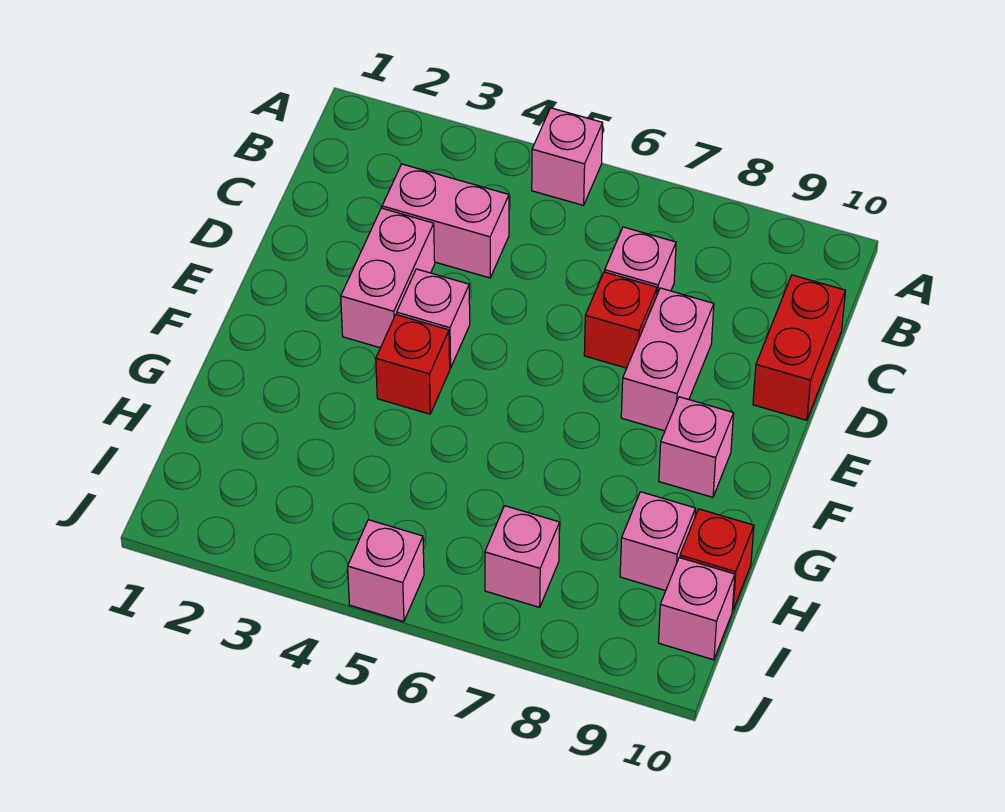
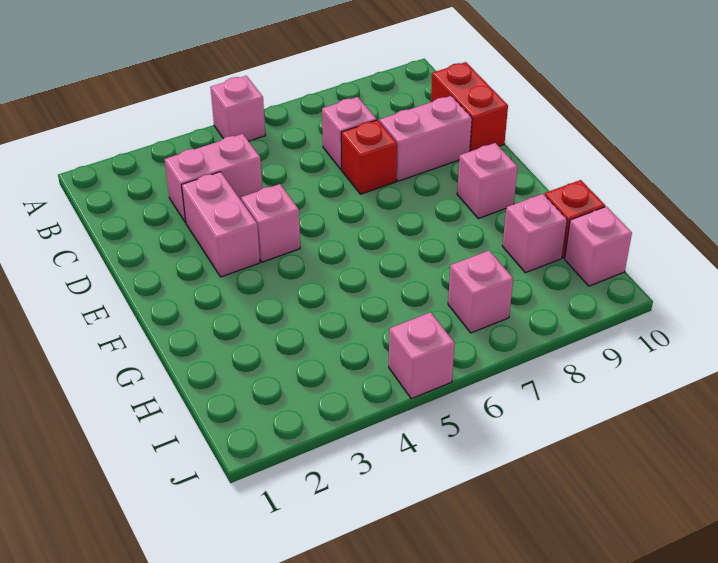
pink brick D8:E8 level 1 -> pink brick D8:D9 level 1
red brick F4 level 1 -> none

